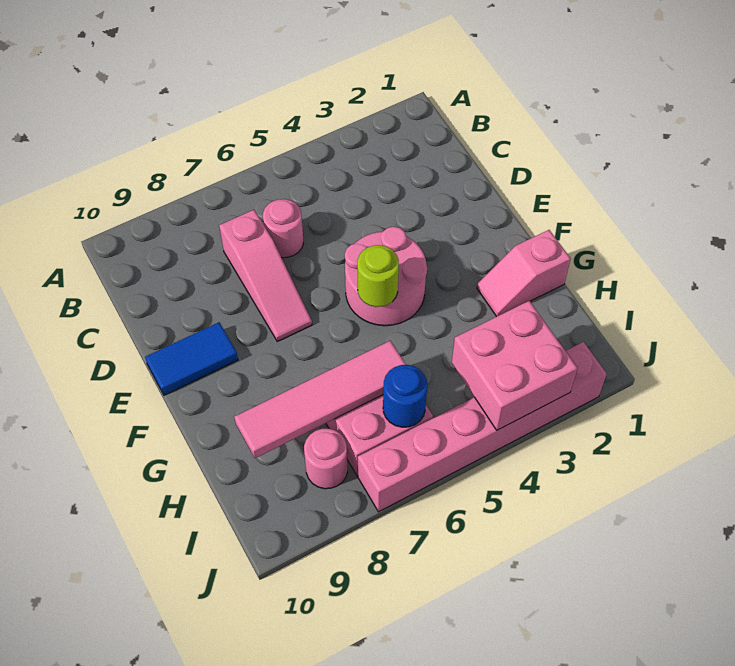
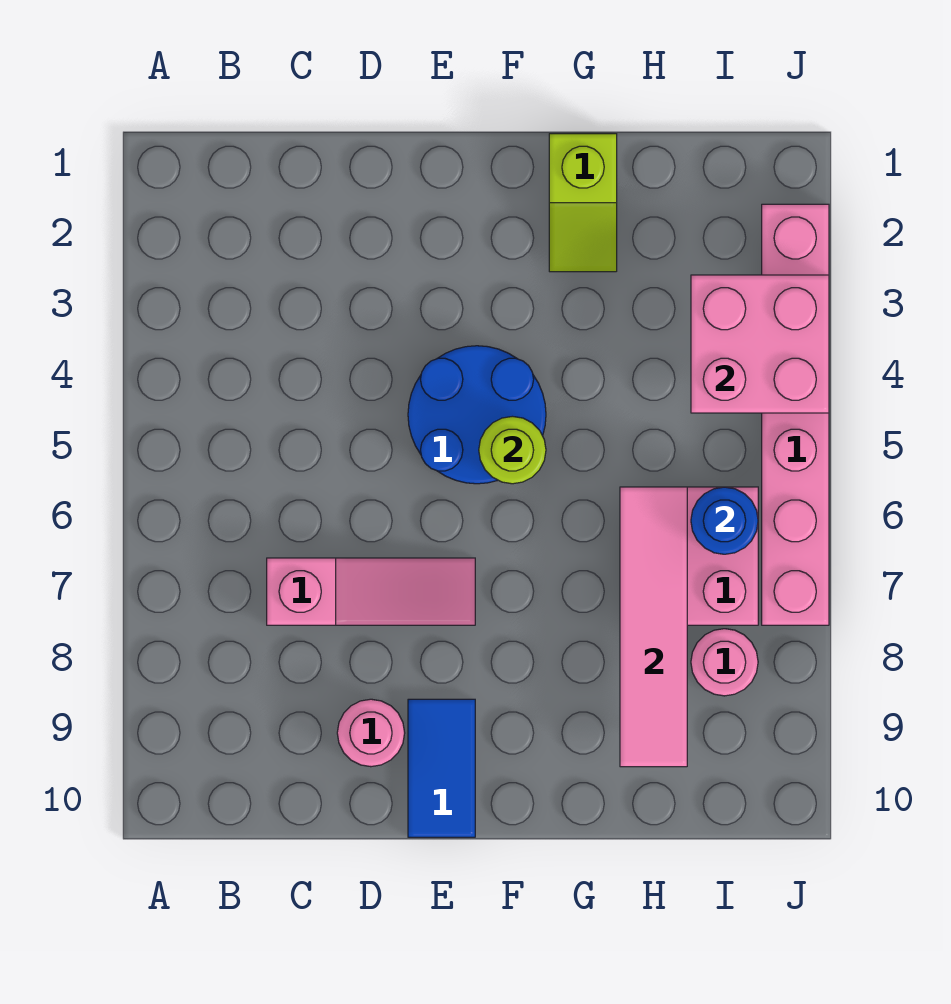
pink round brick C6 level 1 -> pink round brick D9 level 1
pink round brick E4:F5 level 1 -> blue round brick E4:F5 level 1
pink slope G1:G2 level 1 top 1 -> lime slope G1:G2 level 1 top 1

